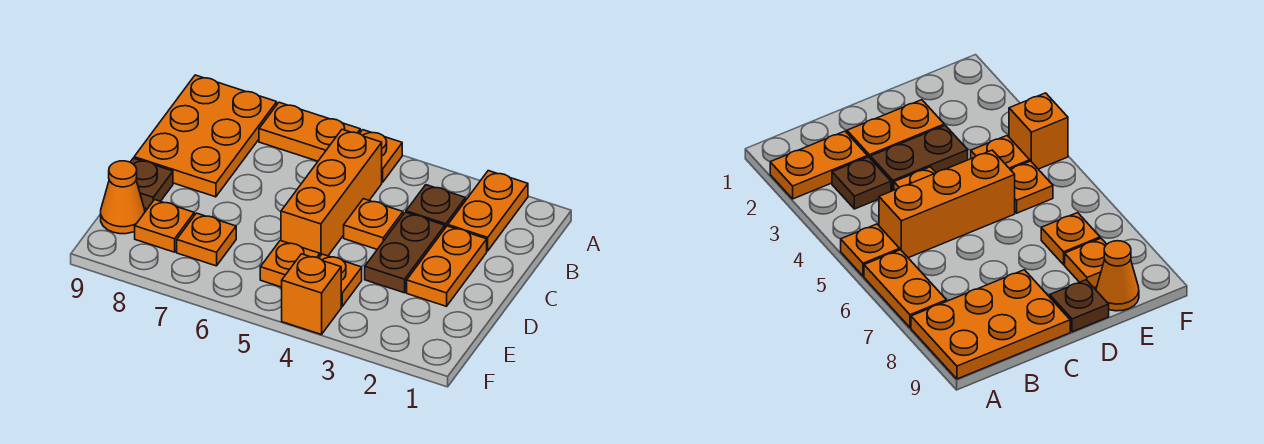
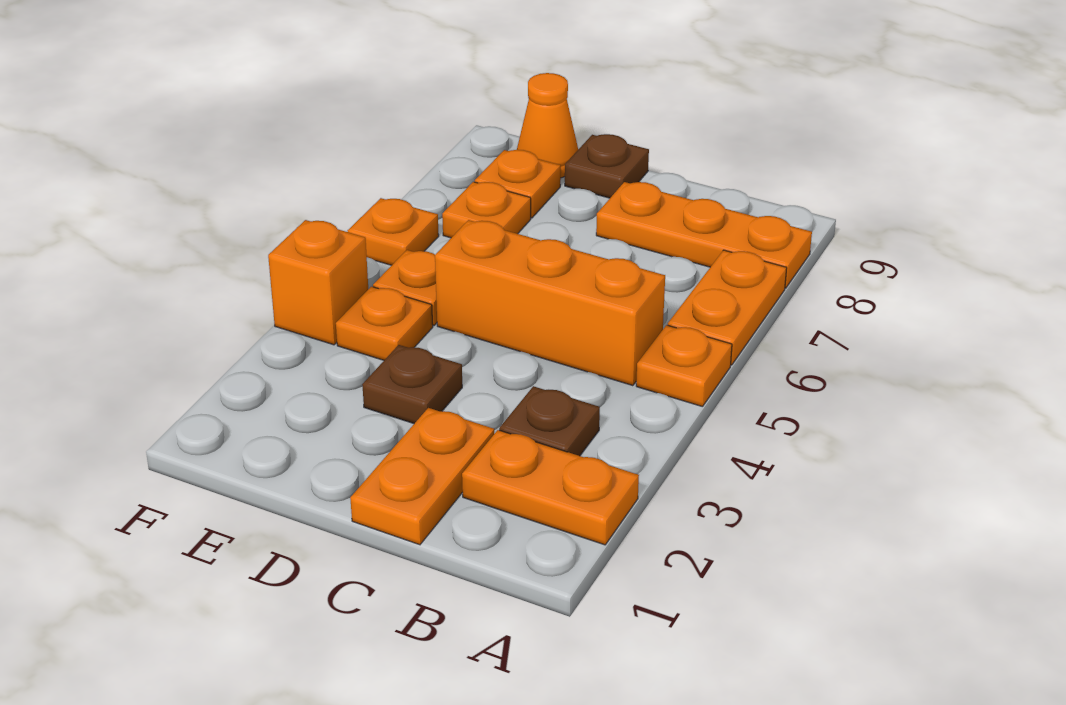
orange plate A8:C9 level 1 -> orange plate A8:C8 level 1
orange plate C2:D2 level 1 -> orange plate C1:C2 level 1
brown plate C3:D3 level 1 -> brown plate D3 level 1
orange plate C4 level 1 -> orange plate F6 level 1

